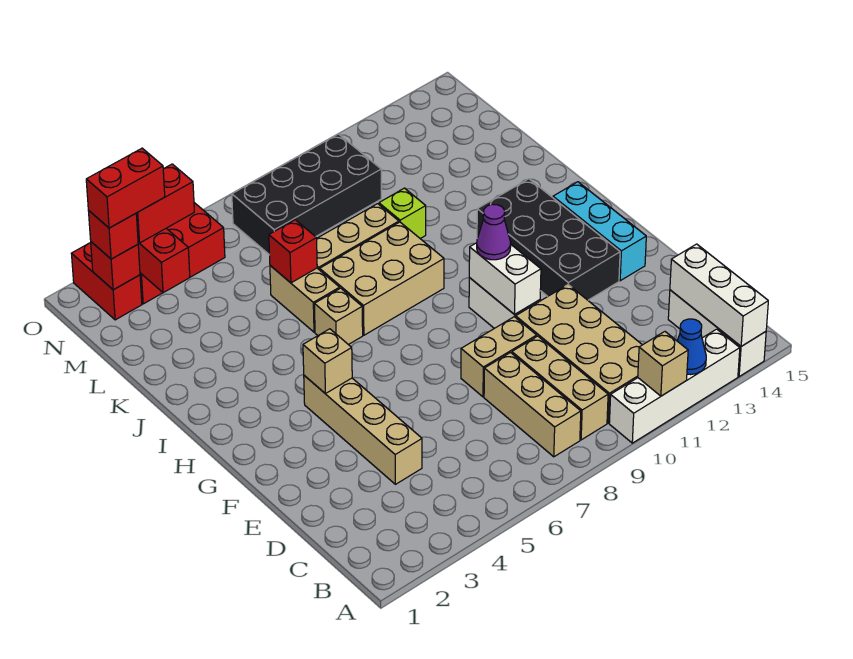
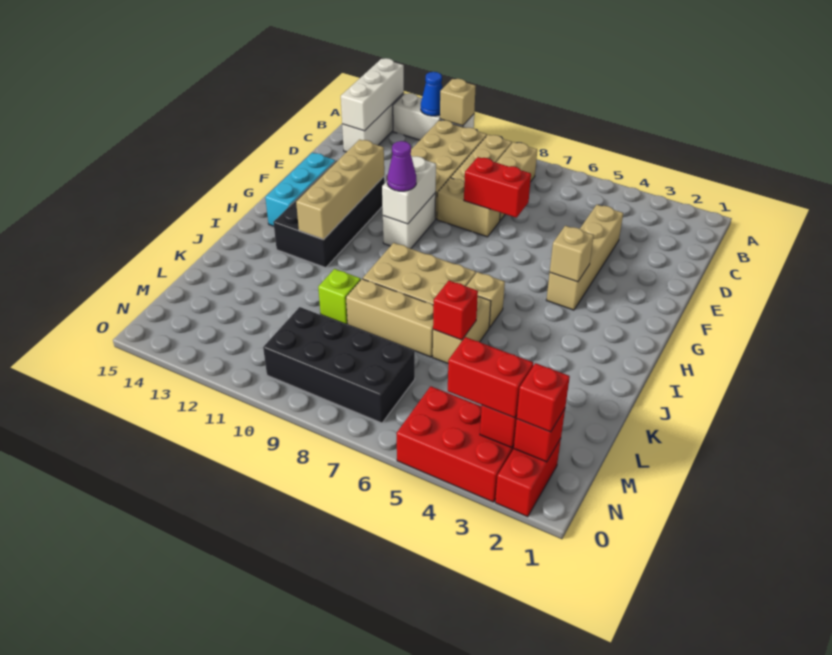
white brick A10:A13 level 1 -> white brick A11:A13 level 1
none -> tan brick F12:I12 level 2
red brick N2:N3 level 4 -> red brick E7:E8 level 2

